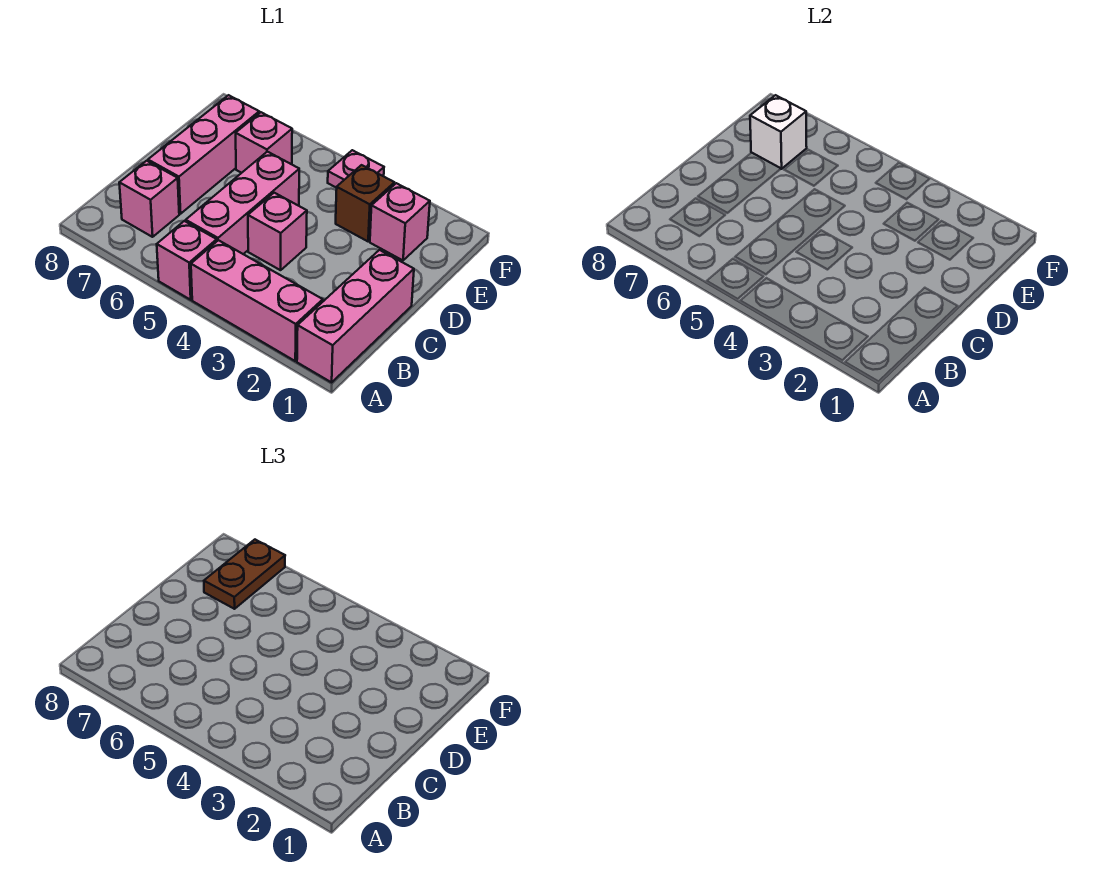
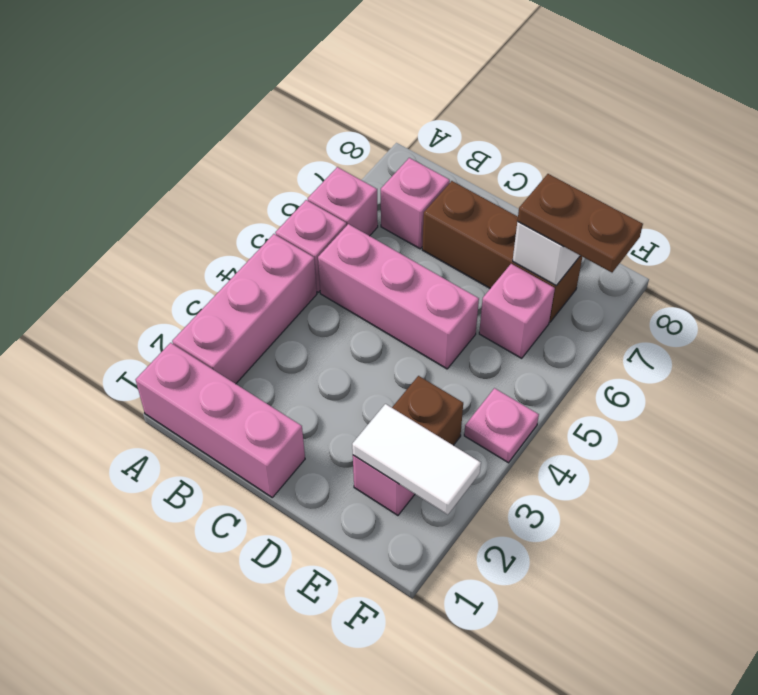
pink brick C4 level 1 -> pink brick A6 level 1
pink brick C7:E7 level 1 -> brown brick C7:E7 level 1
none -> white tile E2:F2 level 2

